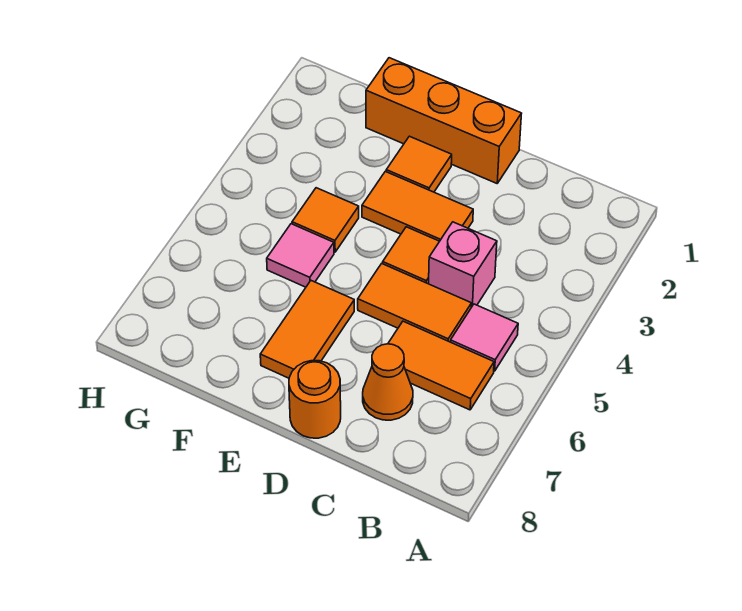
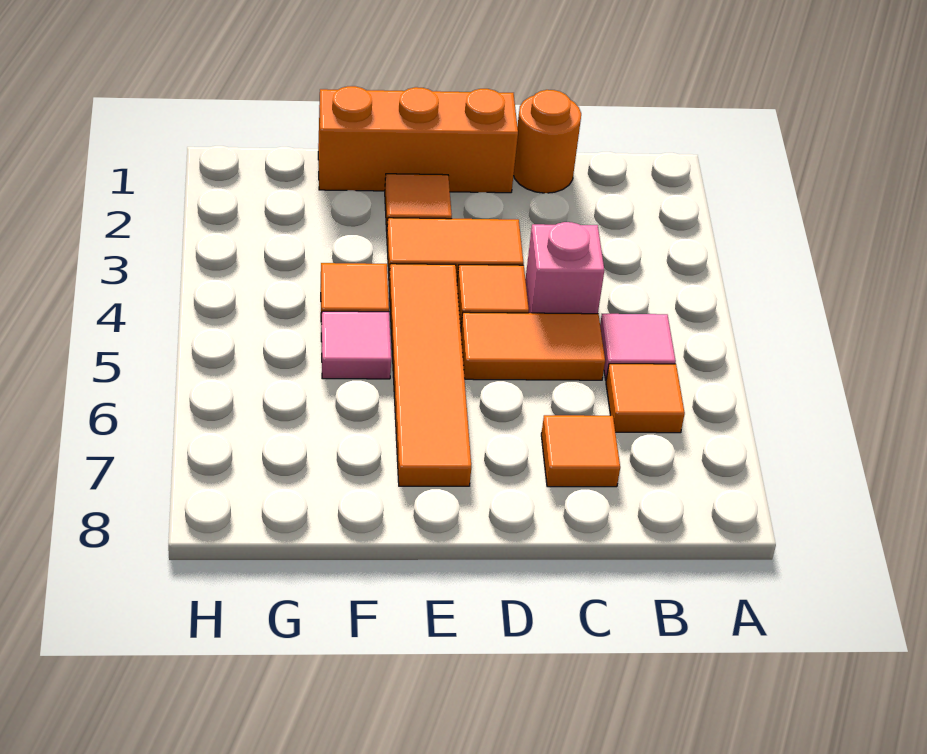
orange tile B6:C6 level 1 -> orange tile B6 level 1
orange cone C7 level 1 -> orange tile C7 level 1
orange round brick D8 level 1 -> orange round brick C1 level 1
orange tile E6:E7 level 1 -> orange tile E4:E7 level 1

